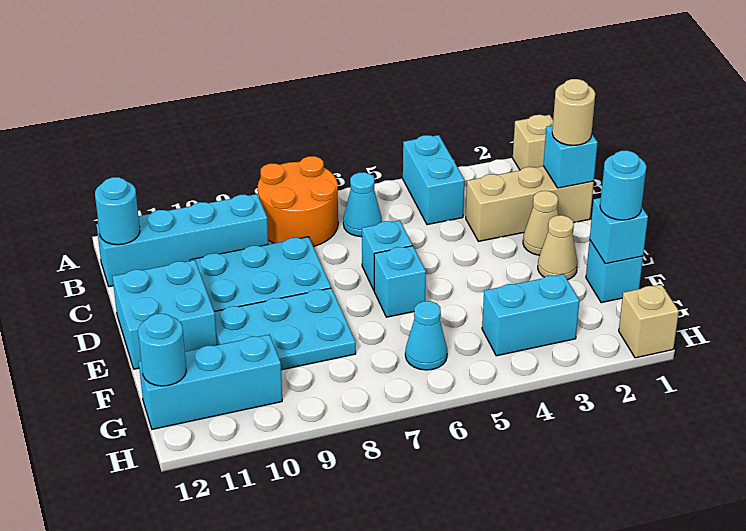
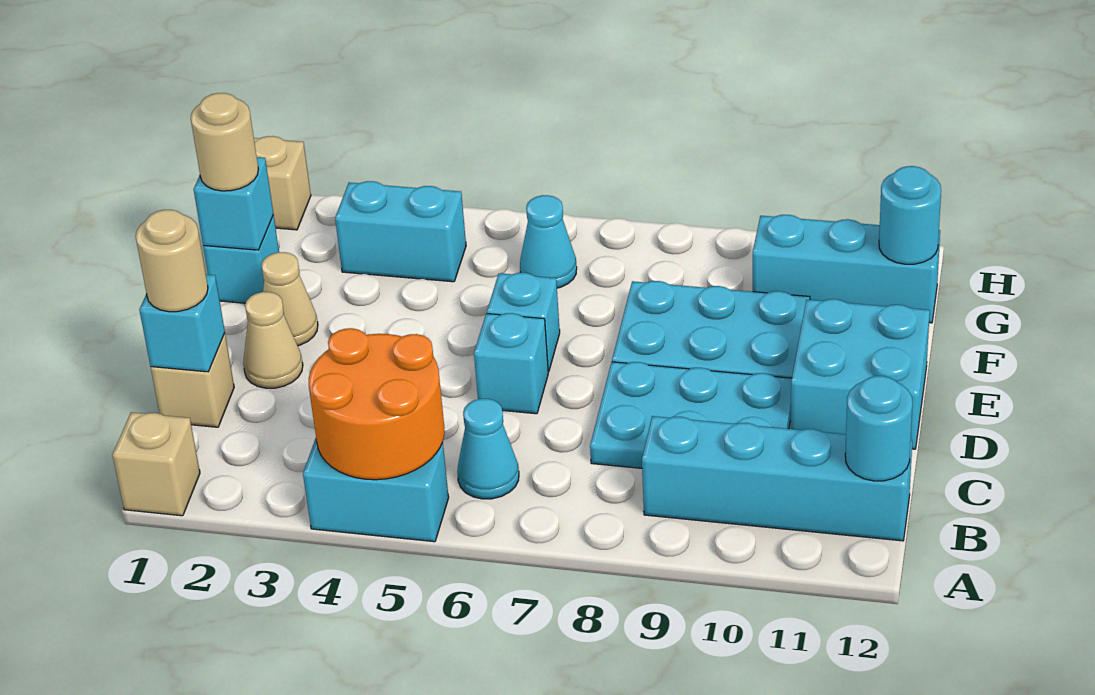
cyan brick A4:B4 level 1 -> cyan brick A4:A5 level 1
orange round brick A7:B8 level 1 -> orange round brick A4:B5 level 2
tan brick C1:C3 level 1 -> tan brick C1 level 1
cyan round brick F1 level 3 -> tan round brick F1 level 3

